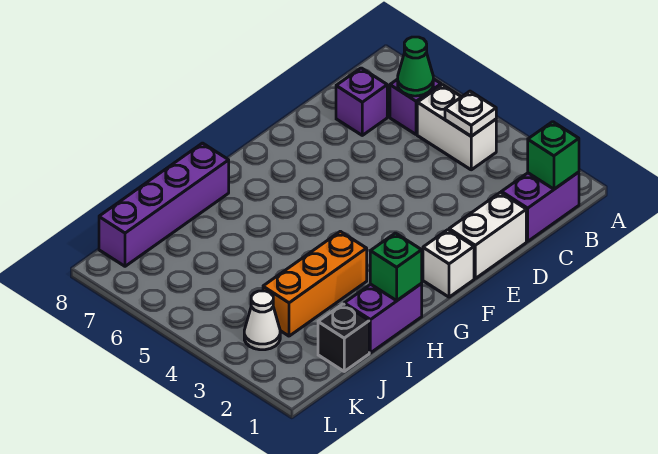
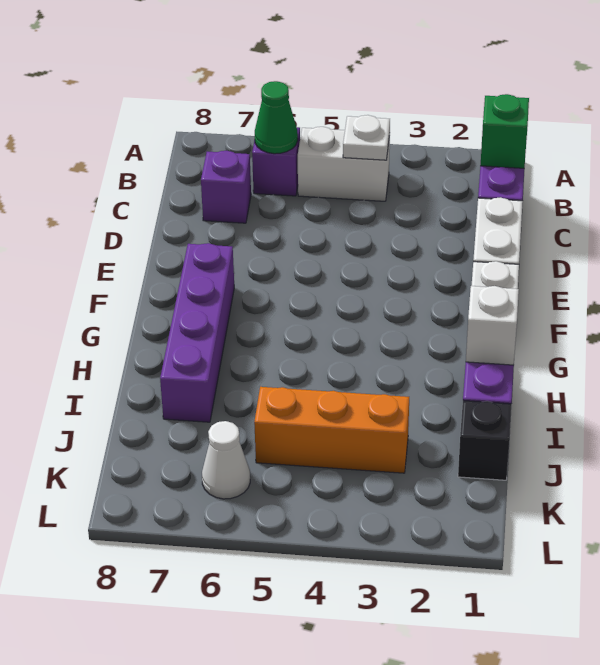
green brick H1 level 2 -> white brick H1 level 2
orange brick H3:J3 level 1 -> orange brick J3:J5 level 1
purple brick H8:K8 level 1 -> purple brick F7:I7 level 1
white cone K3 level 1 -> white cone K6 level 1

